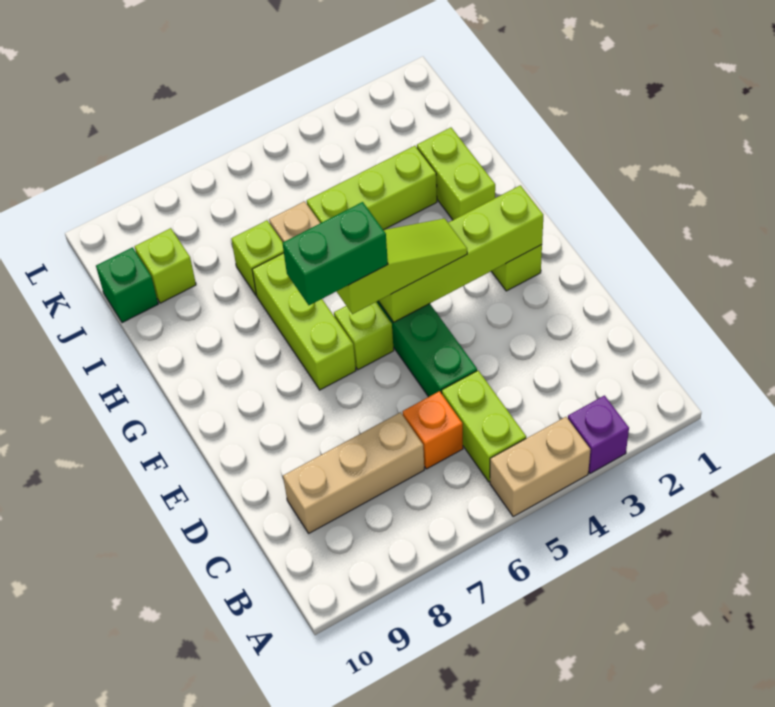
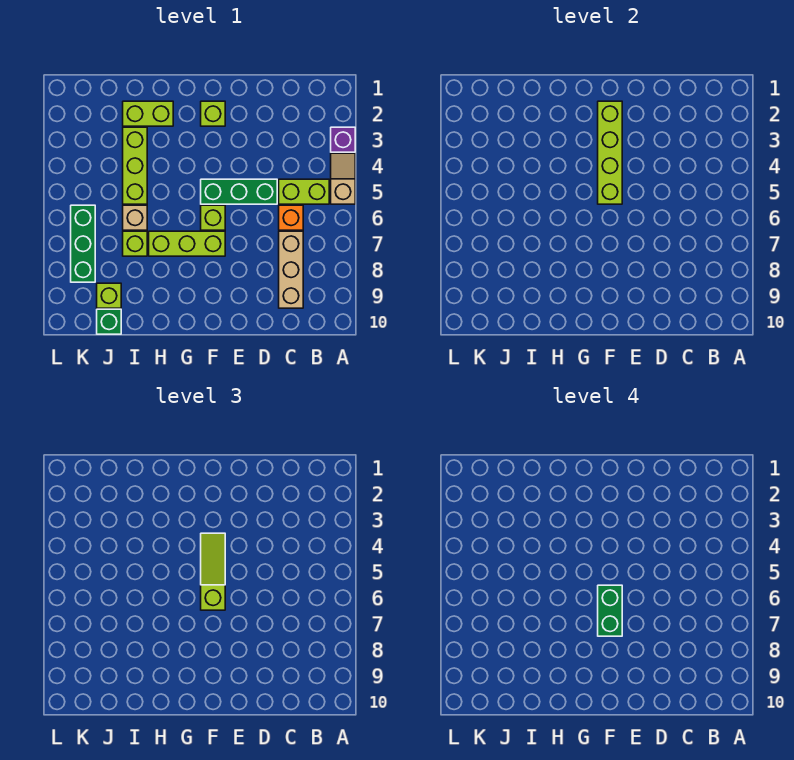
tan brick A4:A5 level 1 -> tan slope A4:A5 level 1 top 5
none -> green brick K6:K8 level 1

